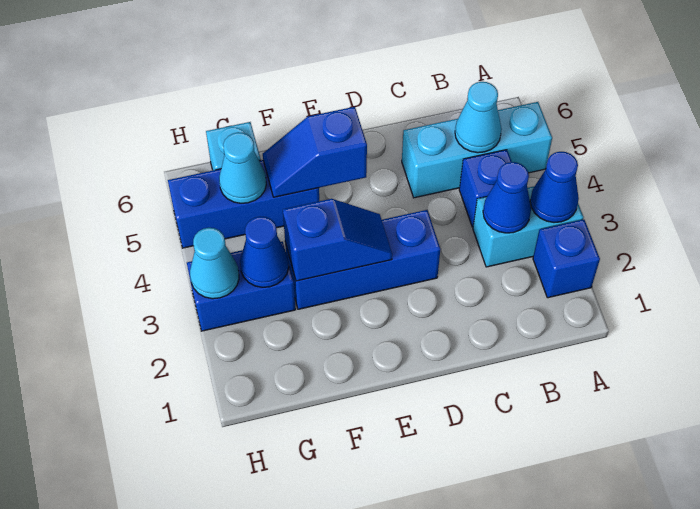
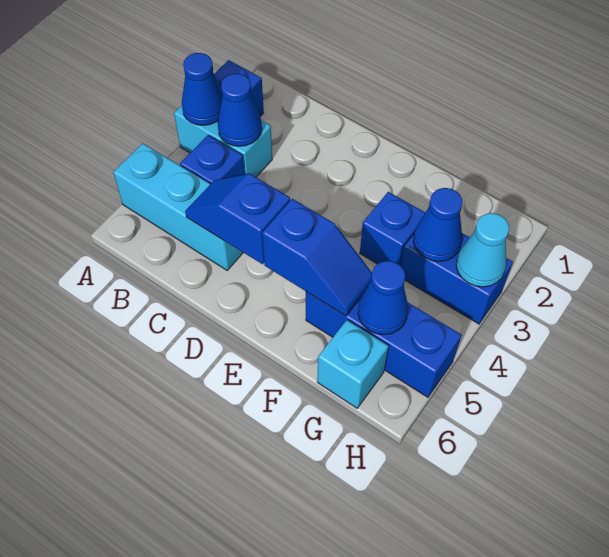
cyan cone B5 level 2 -> none
blue brick D3:F3 level 1 -> blue brick F3 level 1
blue slope E3:F3 level 2 top F -> blue slope C5:D5 level 2 top D
cyan cone G5 level 2 -> blue cone G5 level 2

